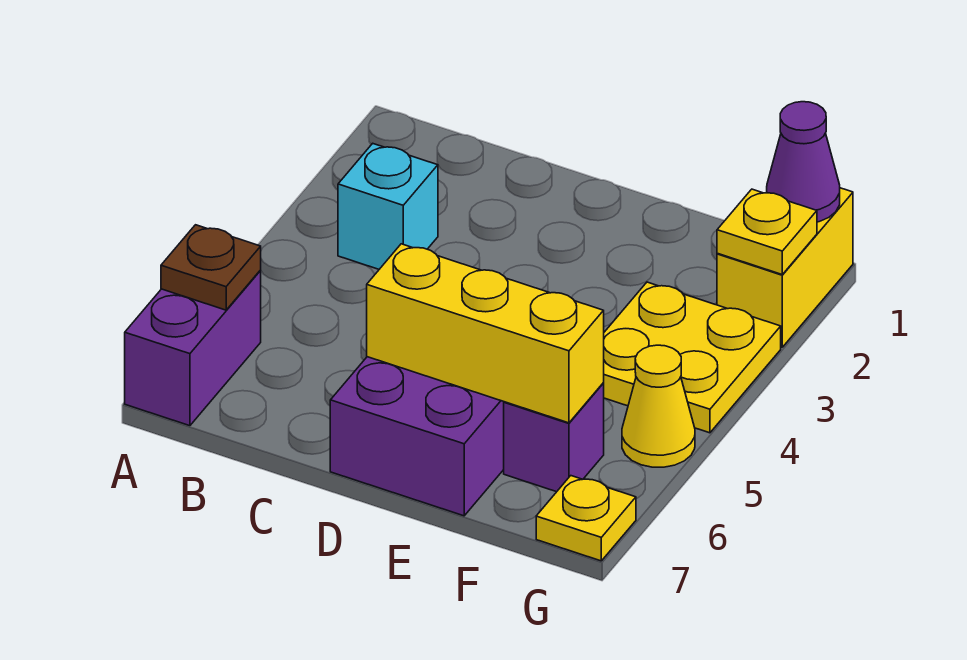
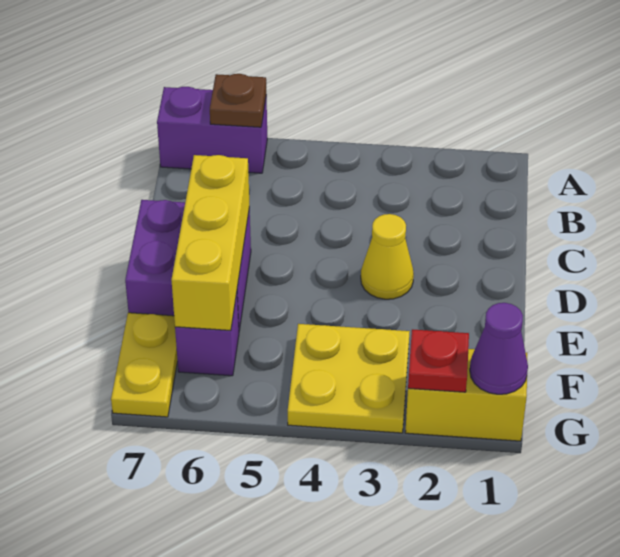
cyan brick B3 level 1 -> none
yellow plate G2 level 2 -> red plate G2 level 2
yellow cone G5 level 1 -> yellow cone D3 level 1
yellow plate G7 level 1 -> yellow plate F7:G7 level 1

